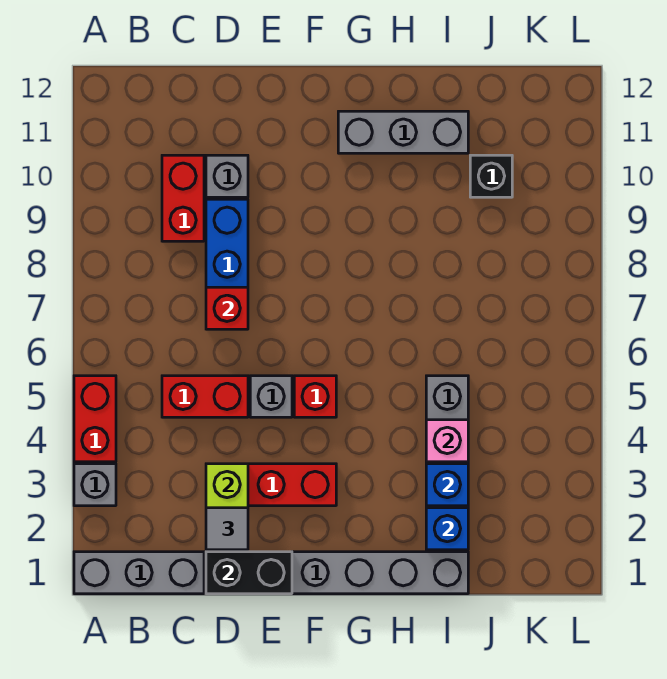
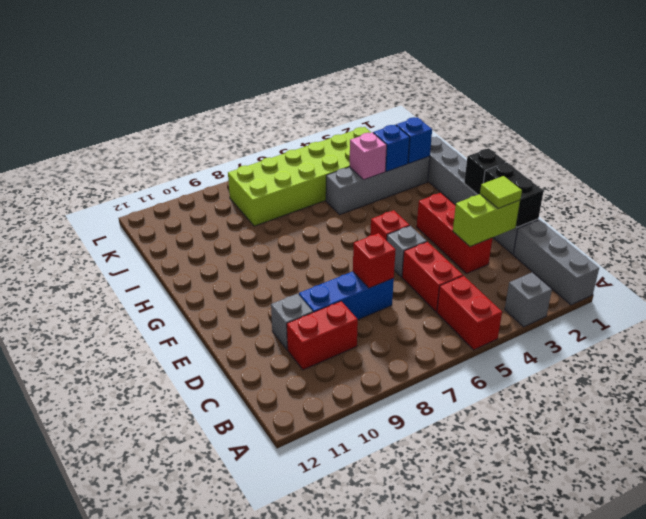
red brick A4:A5 level 1 -> red brick A5:B5 level 1
grey tile D2 level 3 -> lime tile D2 level 3
grey brick G11:I11 level 1 -> none
none -> lime brick J3:K8 level 1
black brick J10 level 1 -> black brick F1 level 2

